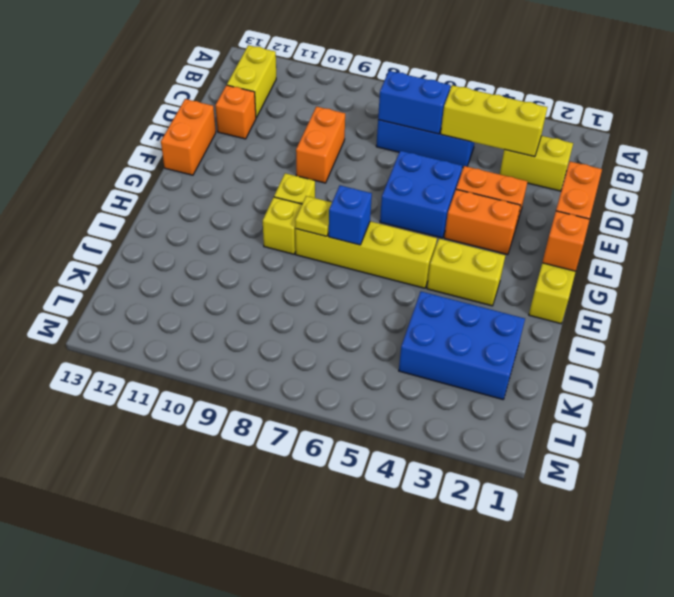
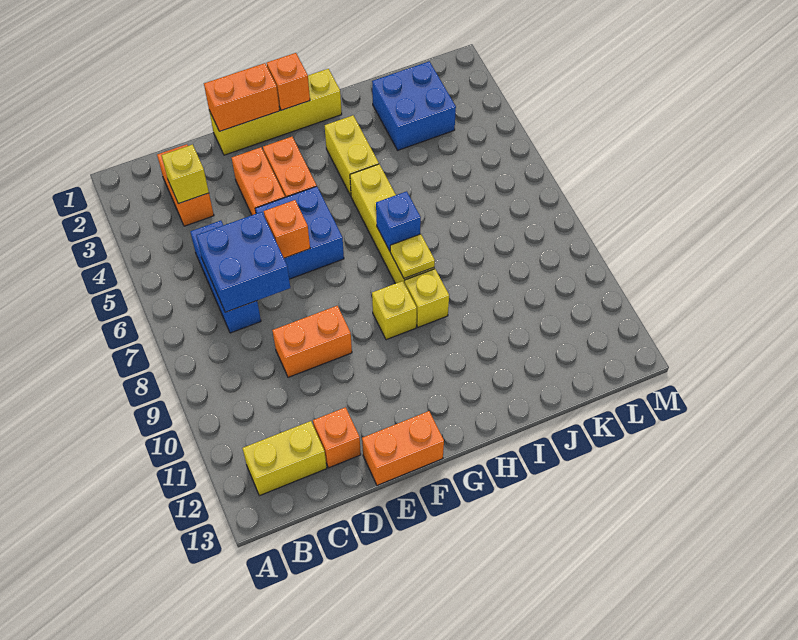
yellow brick C2:C3 level 1 -> orange brick C2:C3 level 1
yellow brick C3:C5 level 2 -> yellow brick C3 level 2
blue brick C6:C7 level 2 -> blue brick C6:D7 level 2
none -> orange brick E6 level 2
blue brick J2:K4 level 1 -> blue brick J2:K3 level 1

